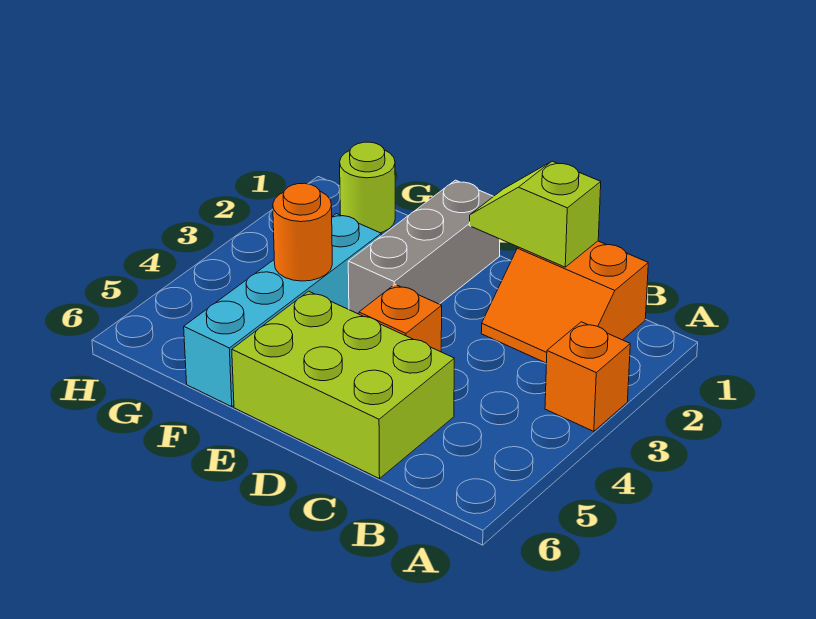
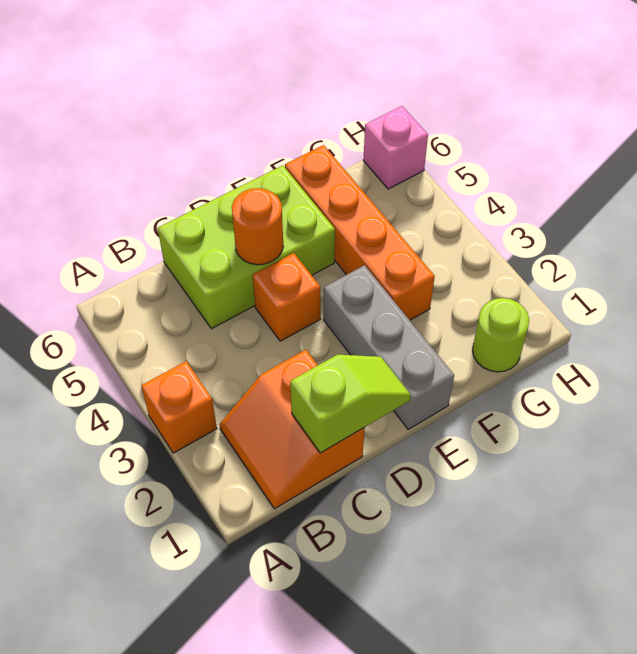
orange slope B1:C2 level 1 top 1 -> orange slope B1:C2 level 1 top C
cyan brick F3:F6 level 1 -> orange brick F3:F6 level 1
orange round brick F4 level 2 -> orange round brick D5 level 2
none -> pink brick H6 level 1

